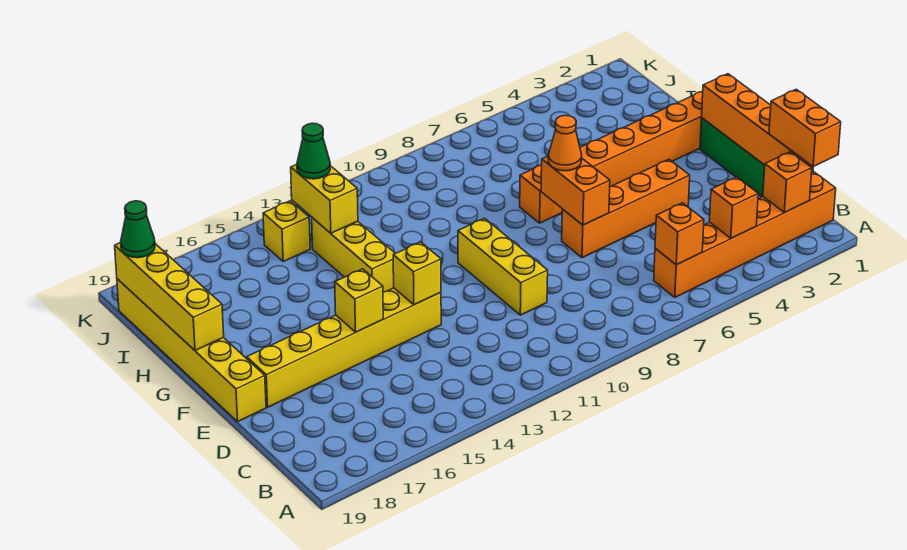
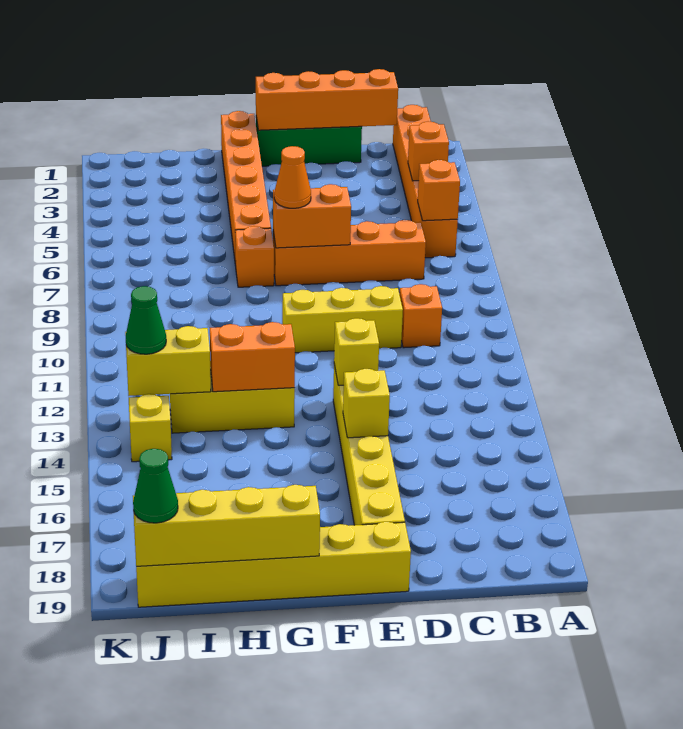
orange brick B1:C1 level 3 -> orange brick G13:H13 level 2
orange brick B2 level 2 -> orange brick C10 level 1
orange brick E4:E7 level 1 -> orange brick C7:F7 level 1

